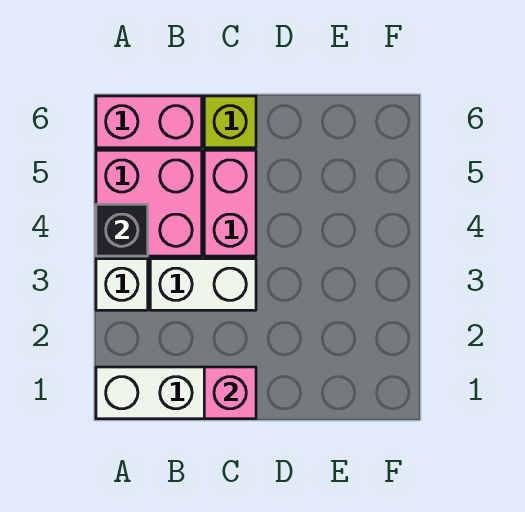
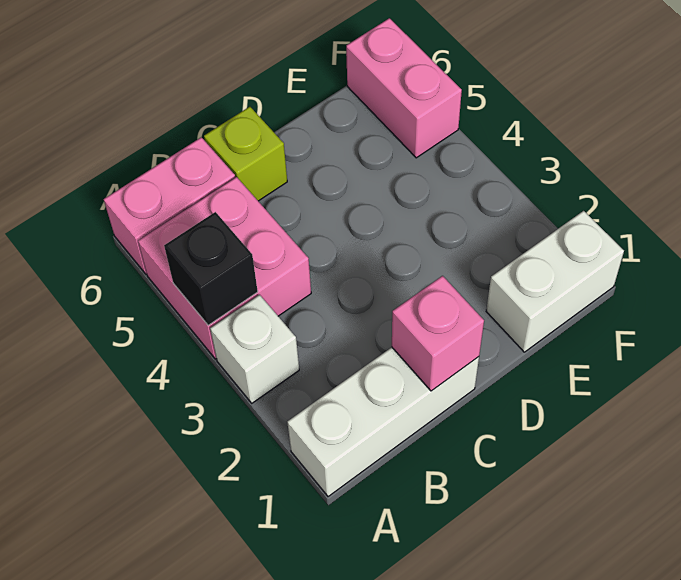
white brick B3:C3 level 1 -> white brick E1:F1 level 1
pink brick C4:C5 level 1 -> pink brick F5:F6 level 1

